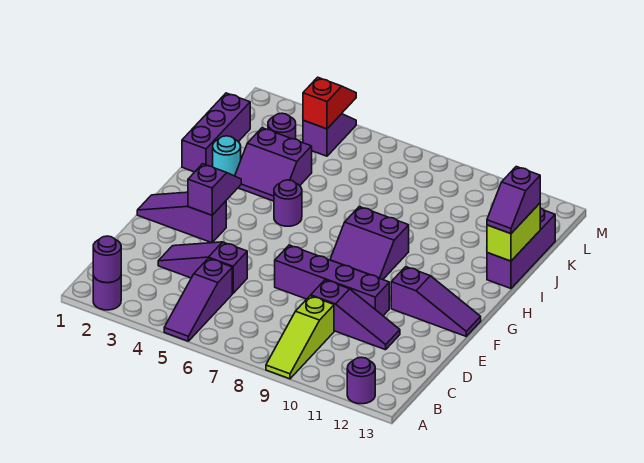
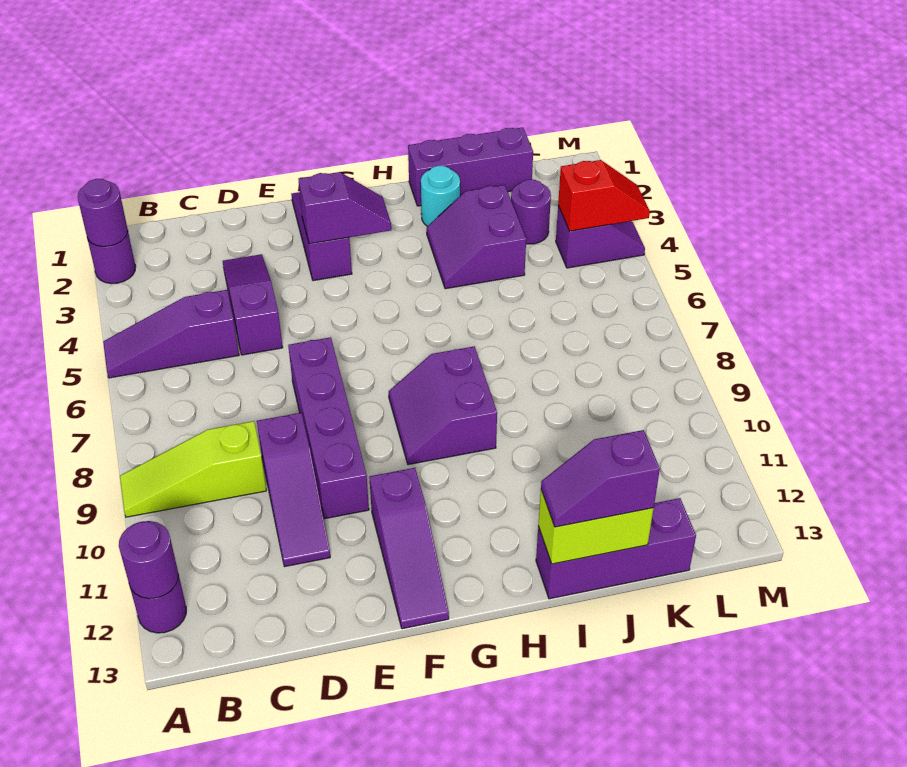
purple round brick H5 level 1 -> purple round brick A12 level 2

